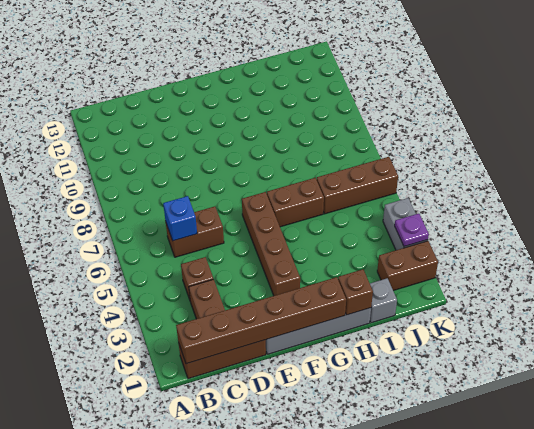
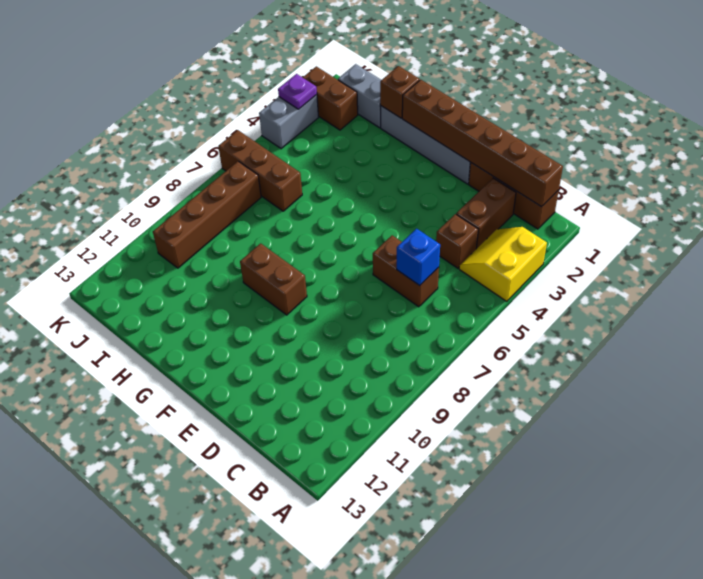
none -> yellow slope A3:B4 level 1 top A
brown brick F3:F6 level 1 -> brown brick J7:J10 level 1
brown brick G6:H6 level 1 -> brown brick F9:G9 level 1
grey brick I1 level 1 -> grey brick I1:J1 level 1

